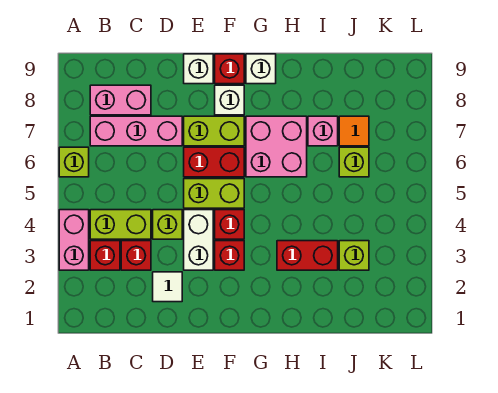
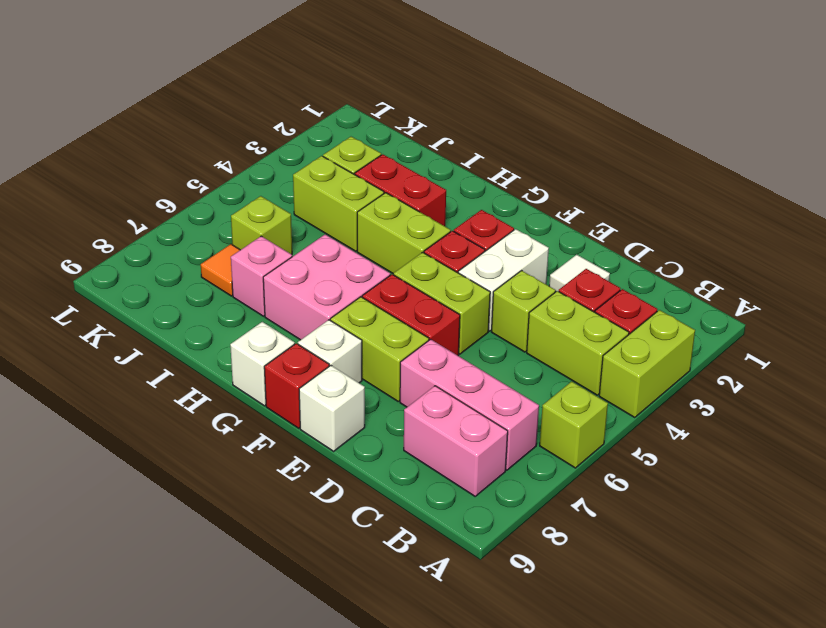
pink brick A3:A4 level 1 -> lime brick A3:A4 level 1
none -> lime brick G4:H4 level 1
none -> lime brick I4:J4 level 1

